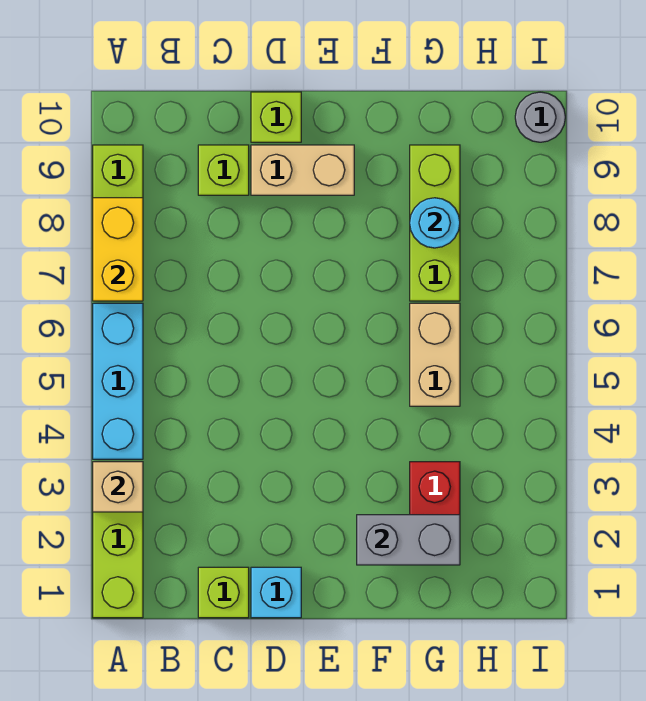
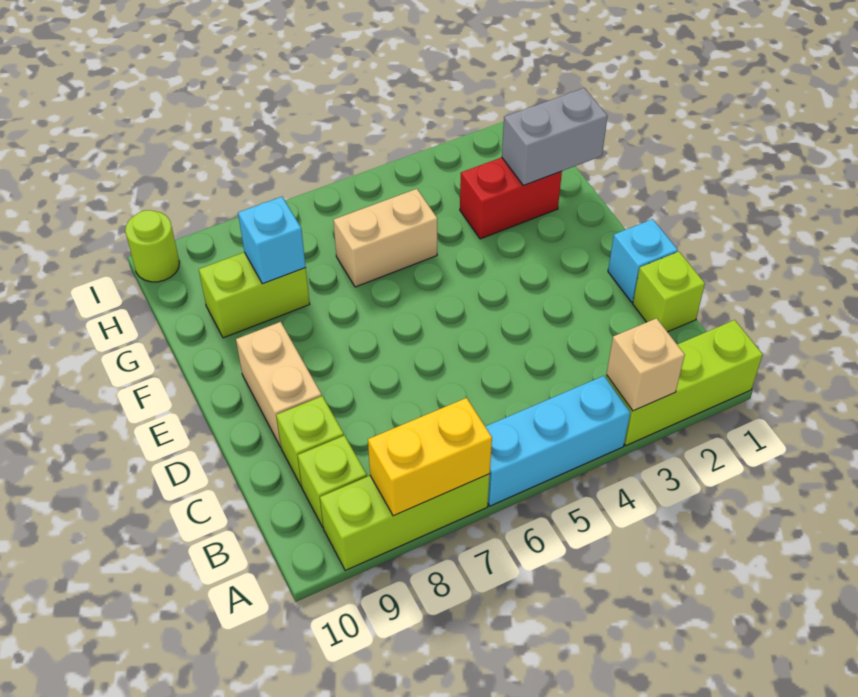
lime brick D10 level 1 -> lime brick B9 level 1
grey brick F2:G2 level 2 -> grey brick G1:G2 level 2
lime brick G7:G9 level 1 -> lime brick G8:G9 level 1
cyan round brick G8 level 2 -> cyan brick G8 level 2
grey round brick I10 level 1 -> lime round brick I10 level 1

